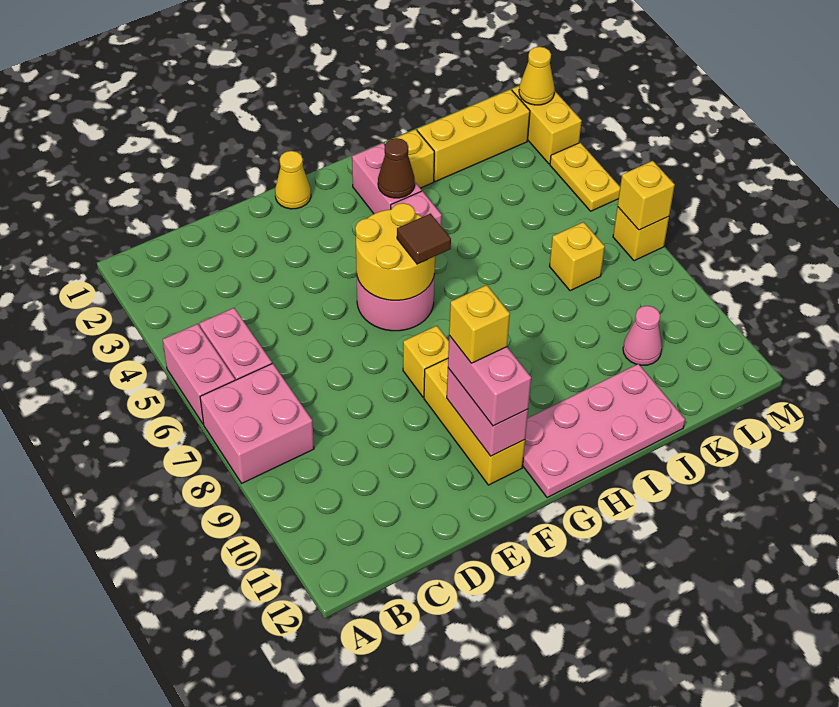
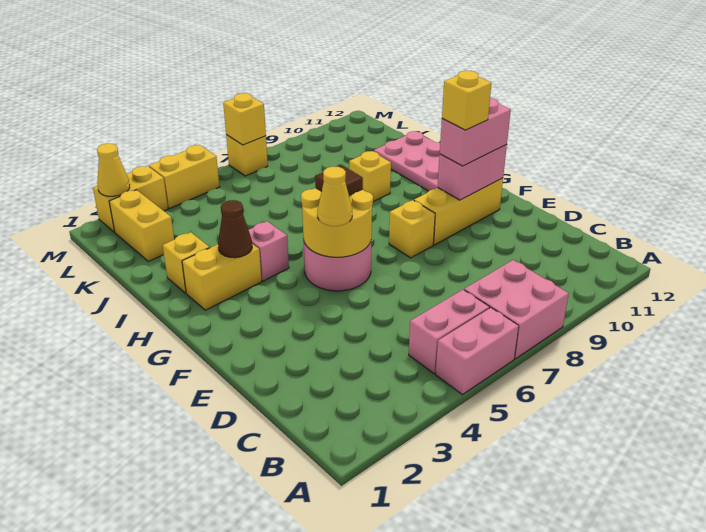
yellow cone F1 level 1 -> yellow cone F5 level 3
pink brick H2:H3 level 1 -> yellow brick H2:H3 level 1
yellow brick J2:L2 level 1 -> yellow brick K2:L2 level 1
yellow brick K7 level 1 -> yellow brick I9 level 1
pink cone K10 level 1 -> none
yellow plate M4:M5 level 1 -> yellow brick M4:M5 level 1

